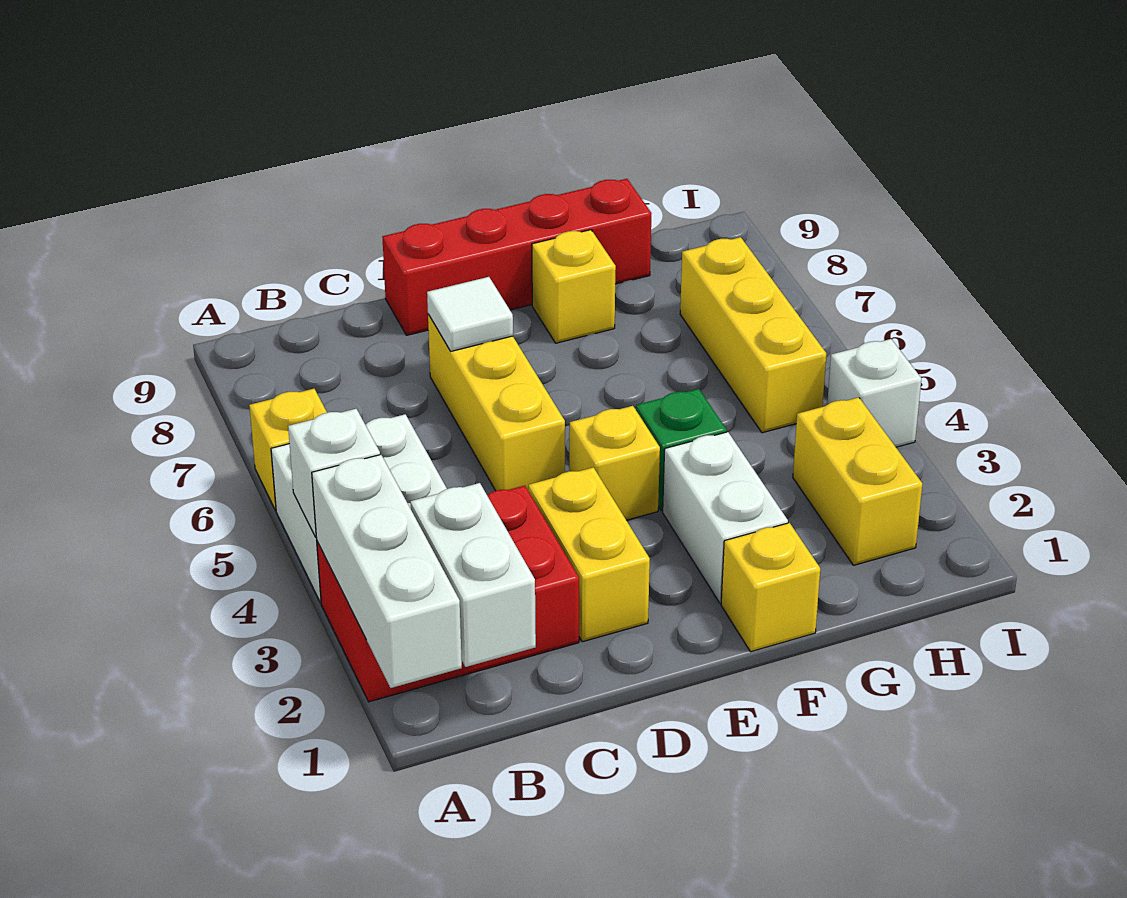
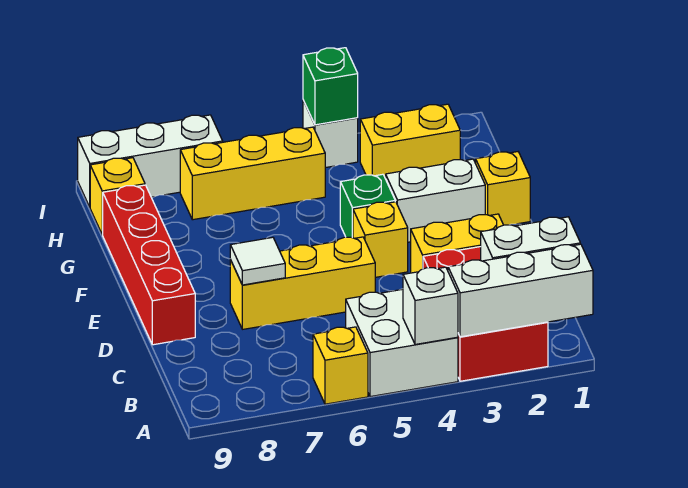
yellow brick F8 level 1 -> yellow brick H9 level 1
none -> green brick I4 level 2
none -> white brick I7:I9 level 1

